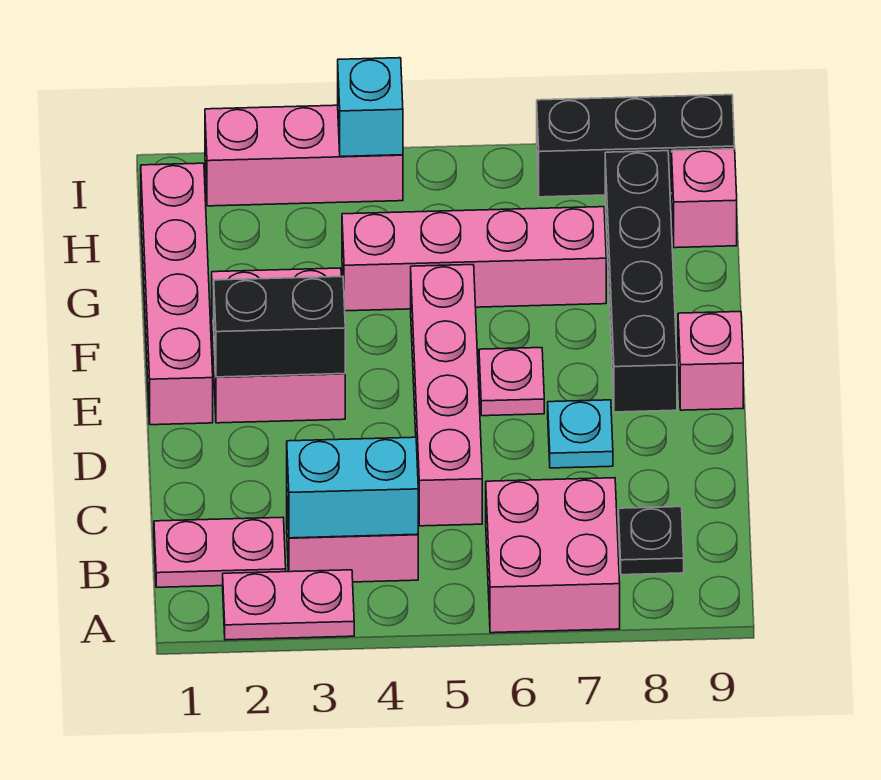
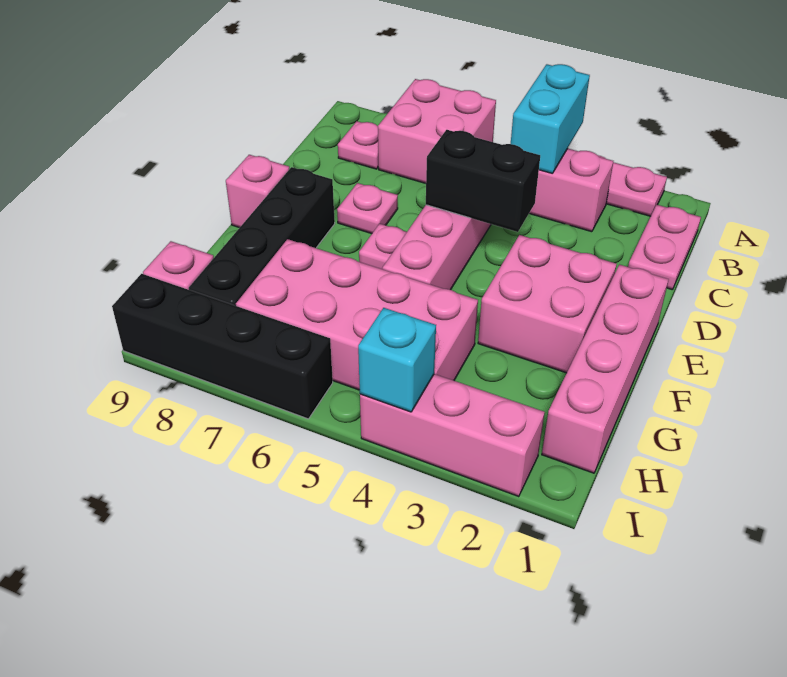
pink plate B1:B2 level 1 -> pink plate B1:C1 level 1
cyan brick B3:B4 level 2 -> cyan brick A4:B4 level 2
black plate B8 level 1 -> pink plate B8 level 1
cyan plate D7 level 1 -> pink plate D7 level 1
black brick E2:E3 level 2 -> black brick D4:D5 level 2
pink brick G4:G7 level 1 -> pink brick G4:H7 level 1
black brick I7:I9 level 1 -> black brick I6:I9 level 1

